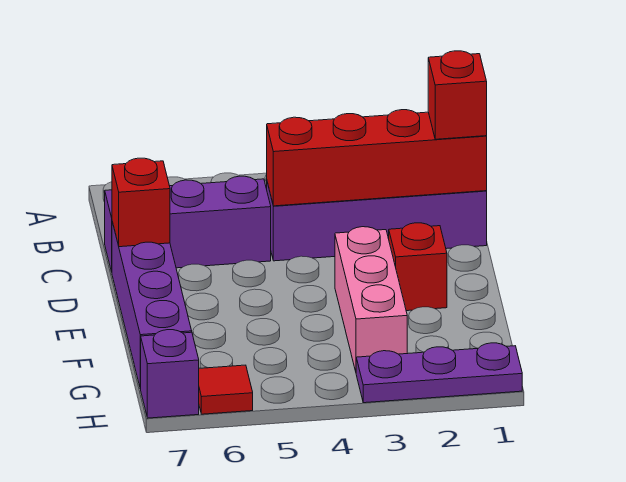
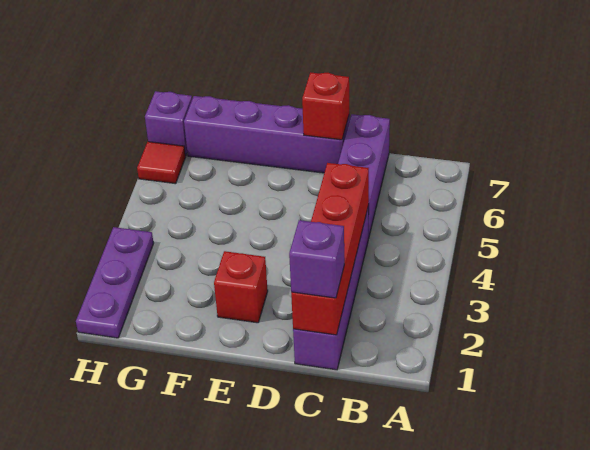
red brick C1 level 3 -> purple brick C1 level 3
pink brick E3:G3 level 1 -> none

